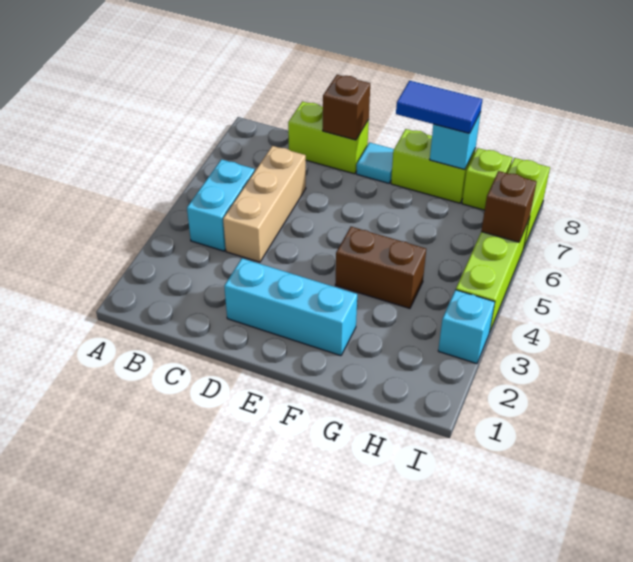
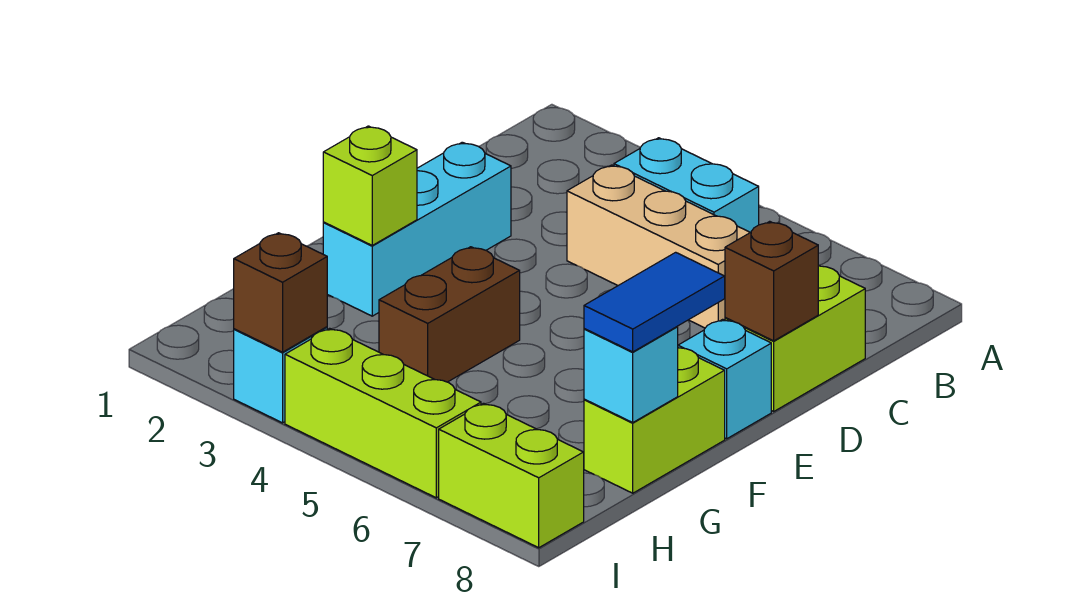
cyan tile E8 level 1 -> cyan brick E8 level 1
lime brick H8 level 1 -> lime brick F2 level 2
brown brick I6 level 2 -> brown brick I3 level 2

